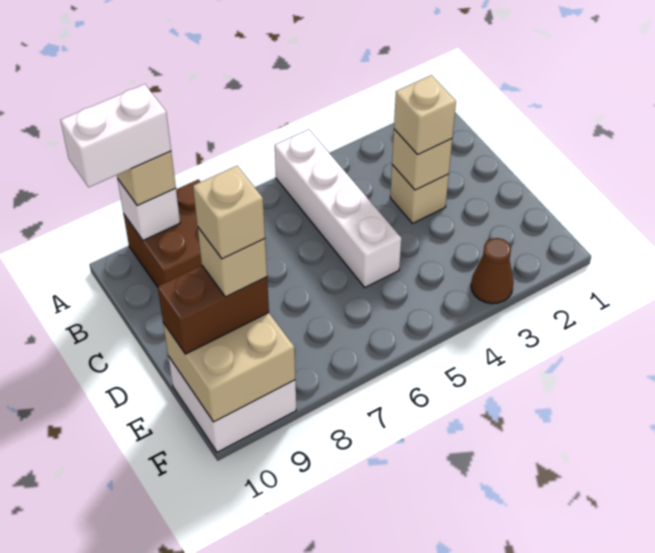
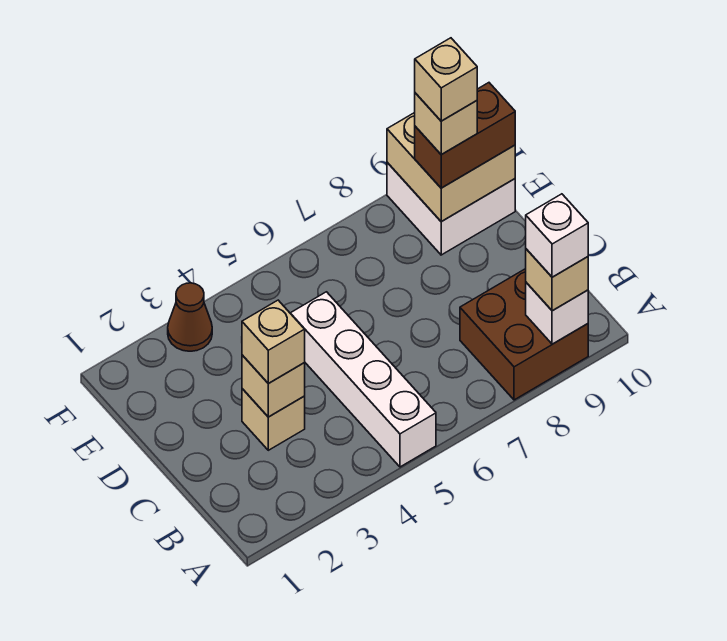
white brick A9:A10 level 4 -> white brick A9 level 4

